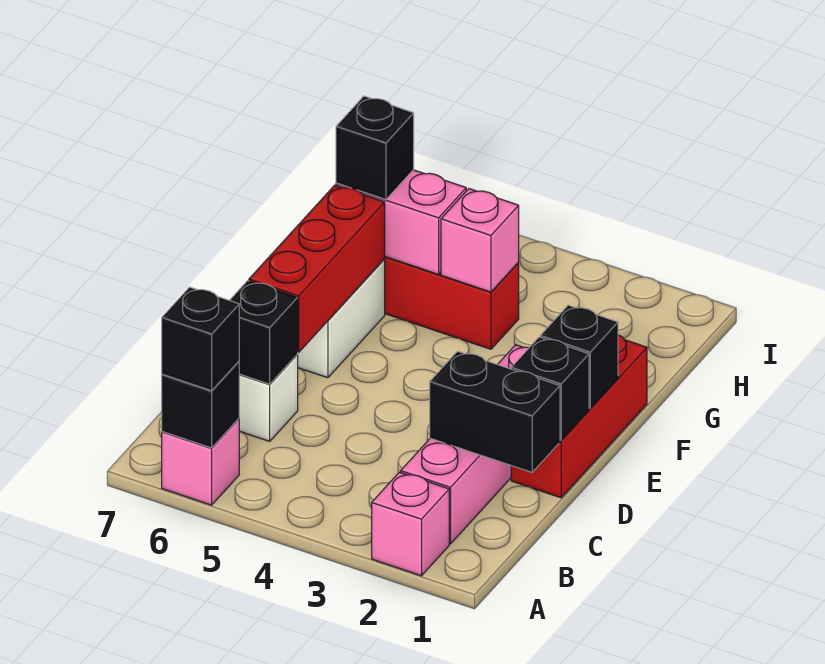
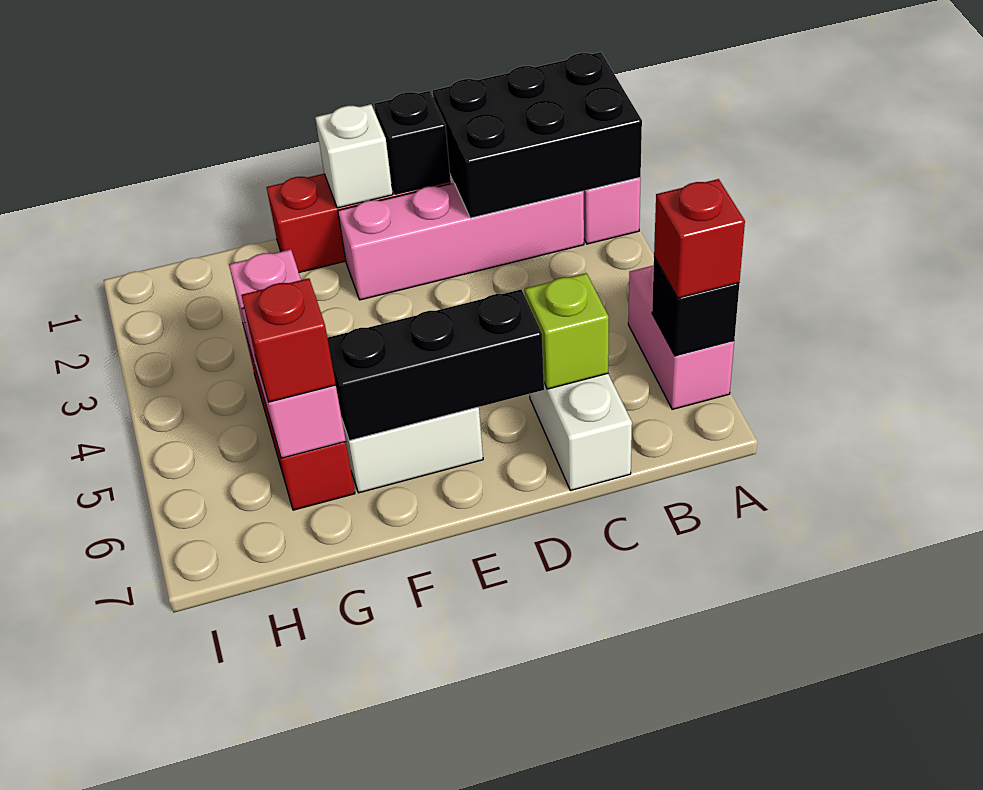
pink brick A6 level 1 -> pink brick A5:A6 level 1
black brick A6 level 3 -> red brick A6 level 3
black brick C1:C2 level 2 -> black brick A1:C2 level 2
black brick C6 level 2 -> lime brick C6 level 2
red brick D6:F6 level 2 -> black brick D6:F6 level 2
black brick E1 level 2 -> white brick E1 level 2
black brick G6 level 3 -> red brick G6 level 3

